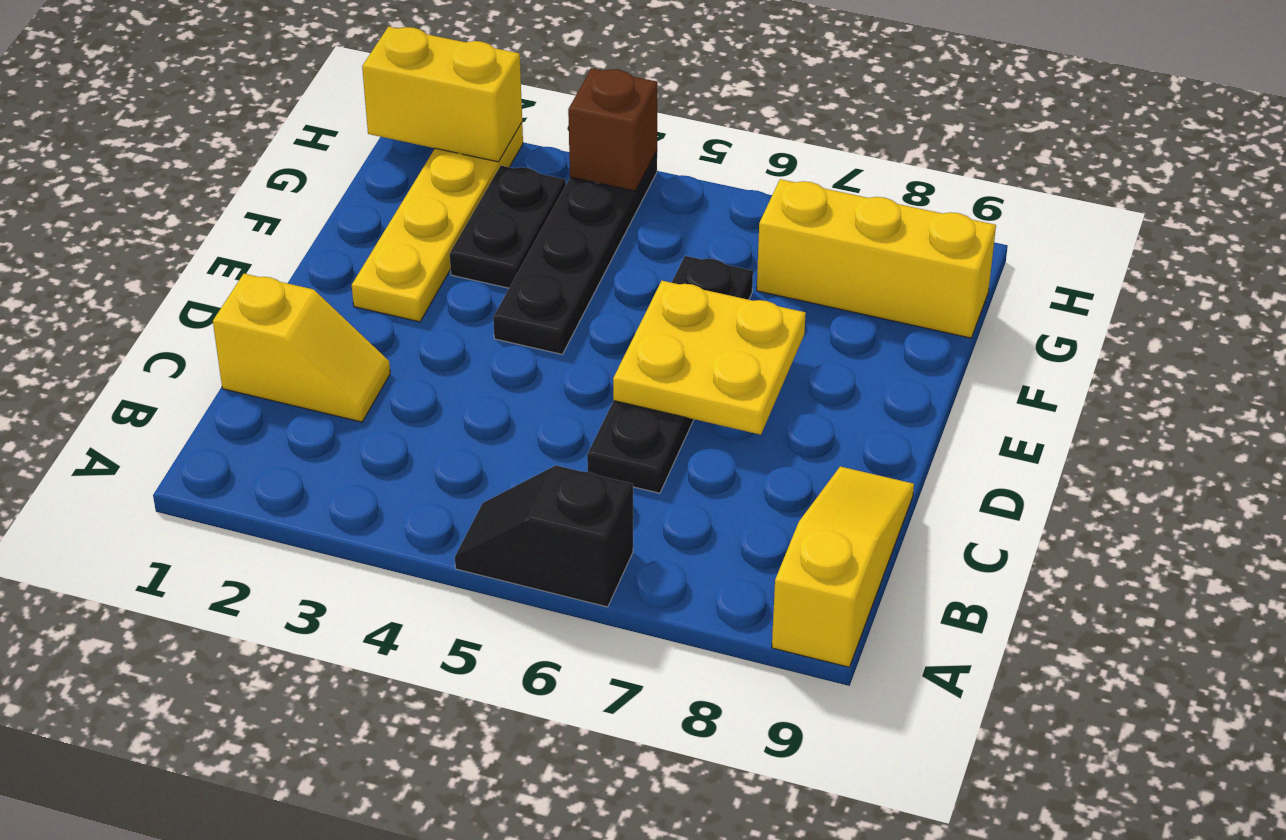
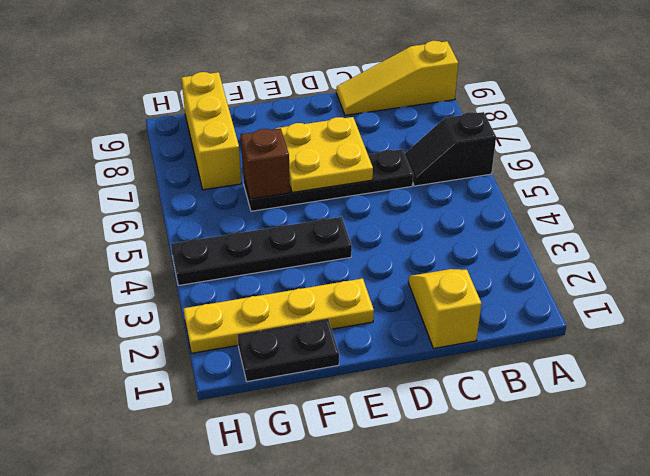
black slope A5:A6 level 1 top 6 -> black slope A6:B6 level 1 top A
black plate F3:G3 level 1 -> black plate F1:G1 level 1
yellow brick H1:H2 level 2 -> none
brown brick H4 level 2 -> brown brick F6 level 2

